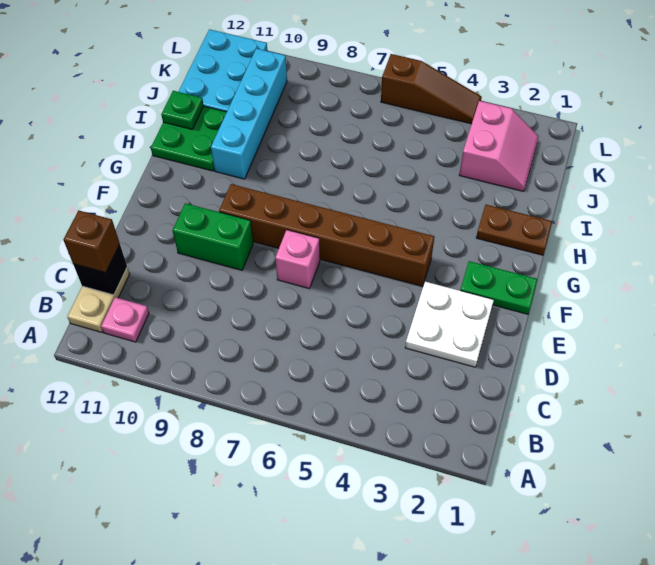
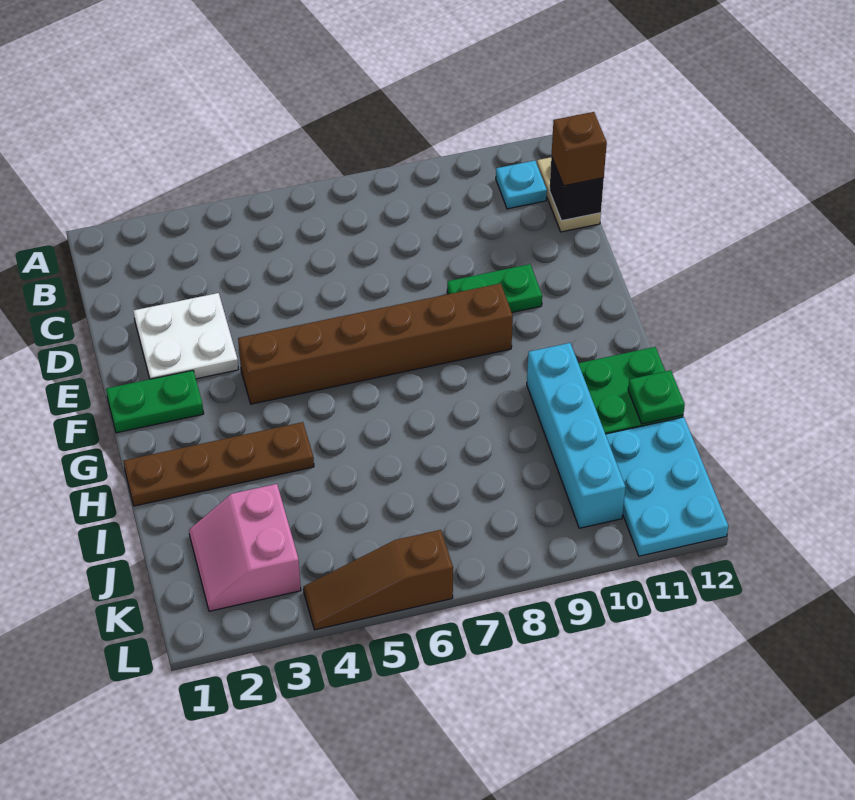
pink plate B11 level 1 -> cyan plate B11 level 1
pink brick E7 level 1 -> none
green brick E9:E10 level 1 -> green plate E9:E10 level 1
brown plate H1:H2 level 1 -> brown plate H1:H4 level 1

